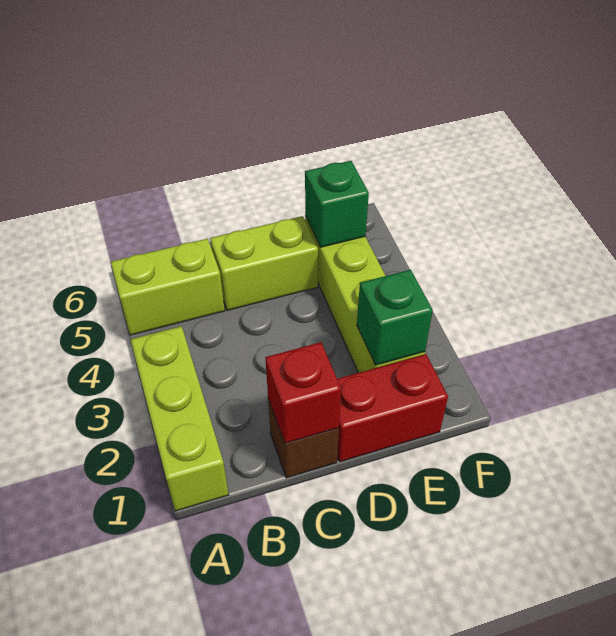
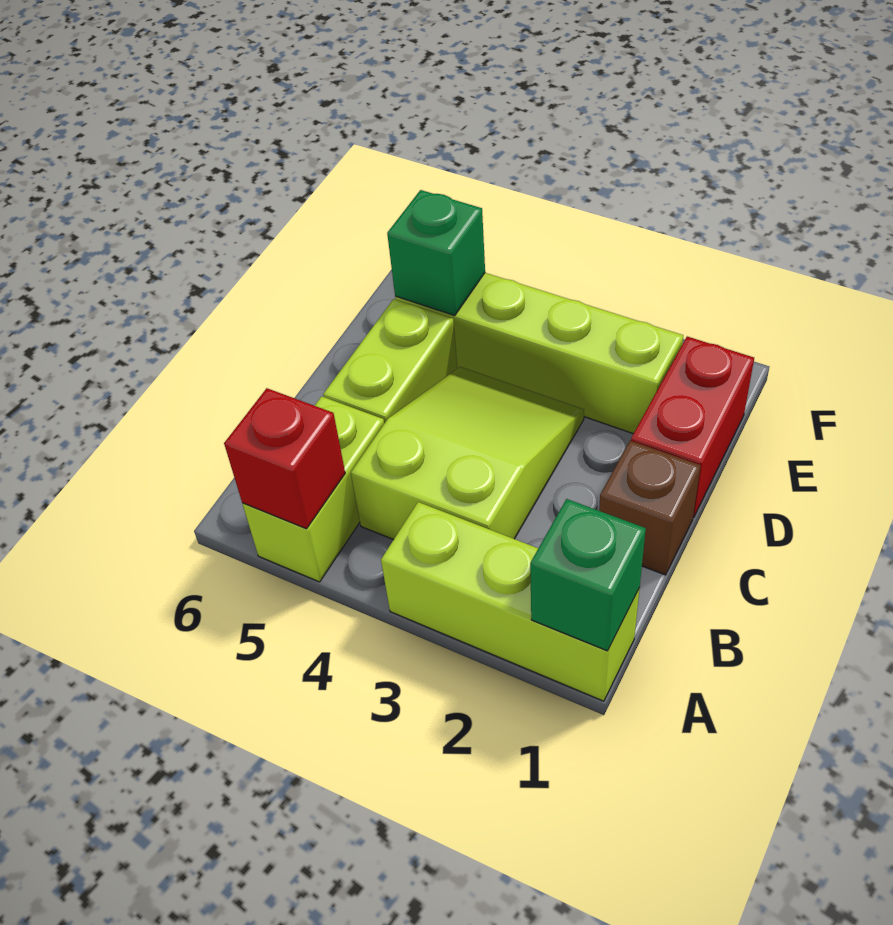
none -> lime slope B3:D4 level 1 top B
red brick C1 level 2 -> red brick A5 level 2
green brick E2 level 2 -> green brick A1 level 2

